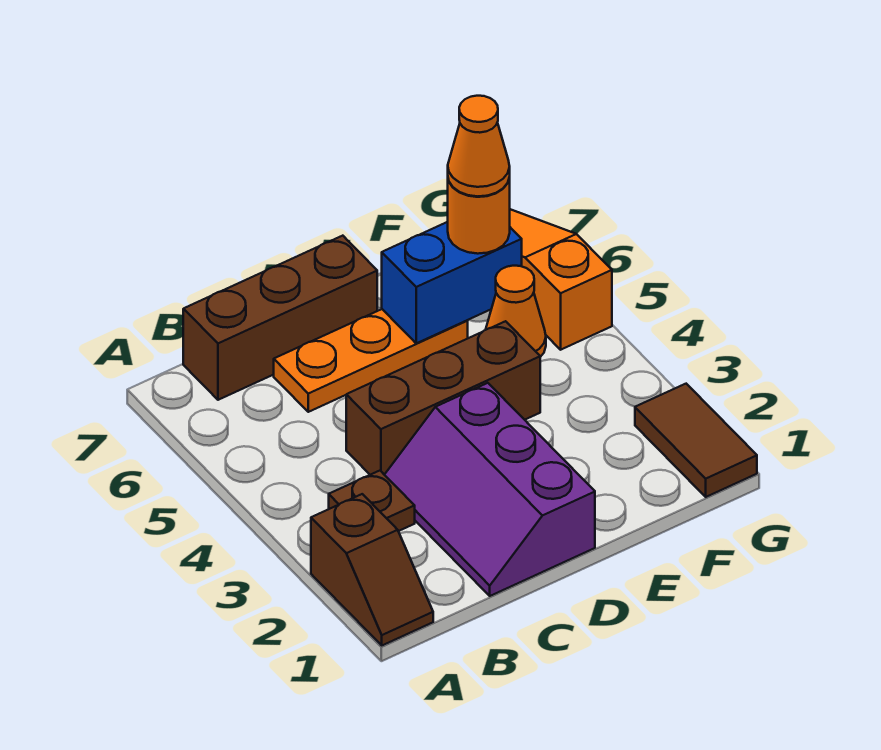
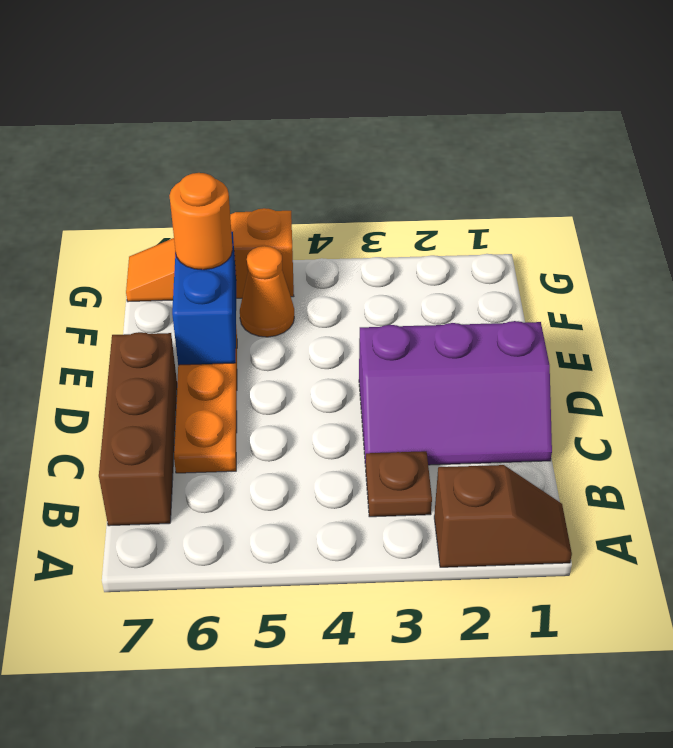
brown brick C4:E4 level 1 -> none
orange cone F6 level 4 -> none
brown tile G1:G2 level 1 -> none

